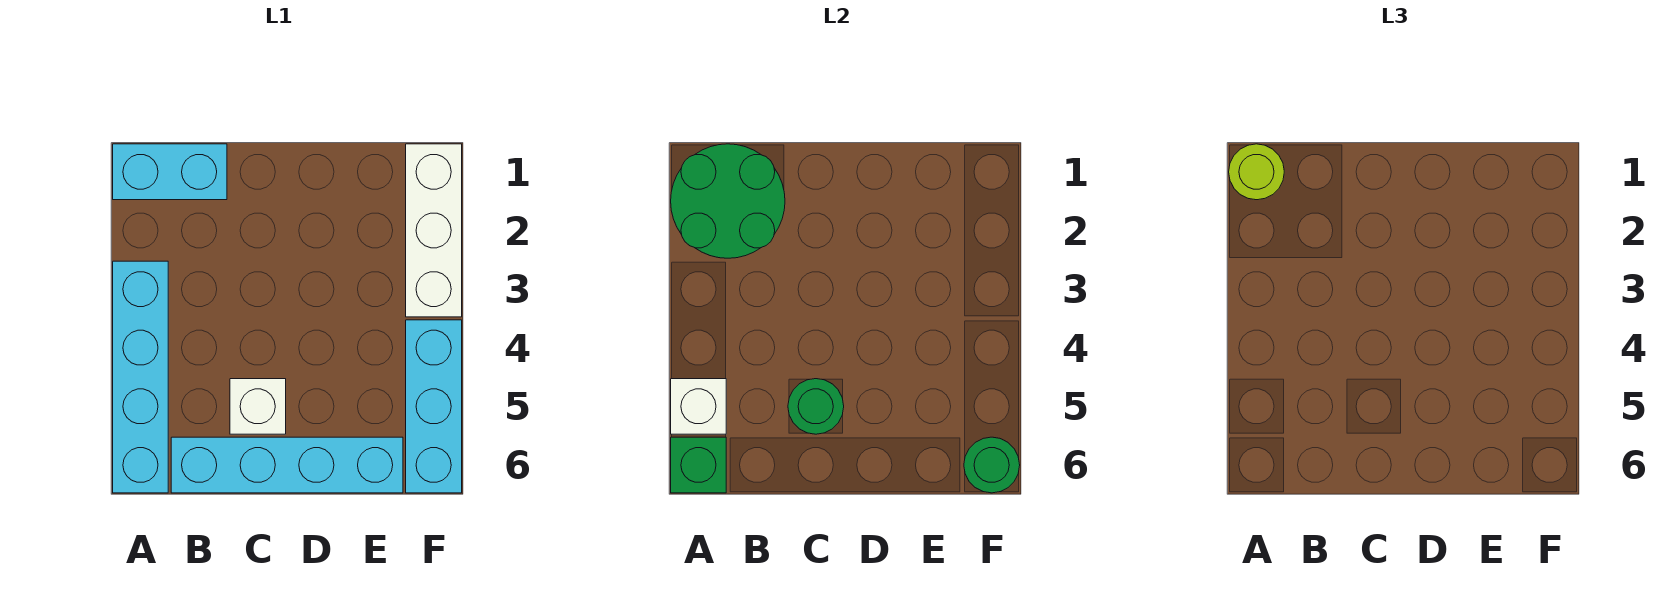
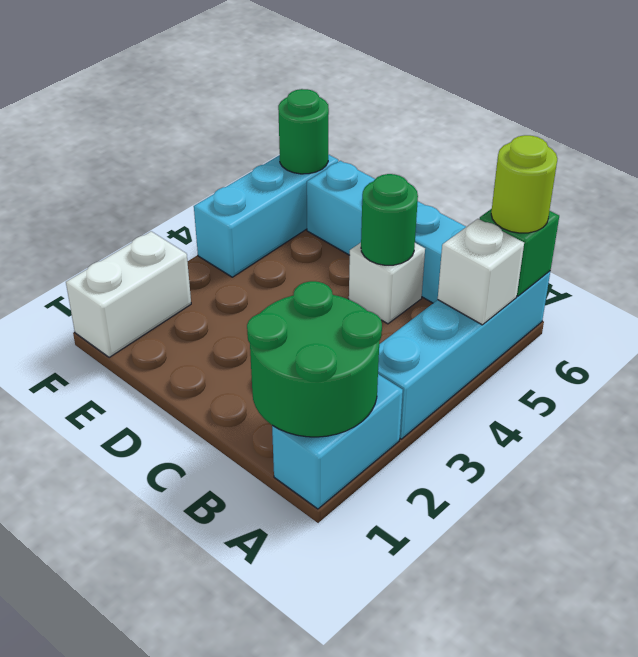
cyan brick A1:B1 level 1 -> cyan brick A1:A2 level 1
lime round brick A1 level 3 -> lime round brick A6 level 3
white brick F1:F3 level 1 -> white brick F1:F2 level 1

